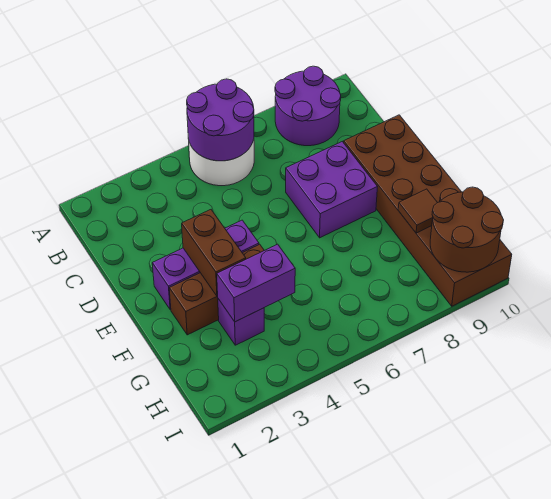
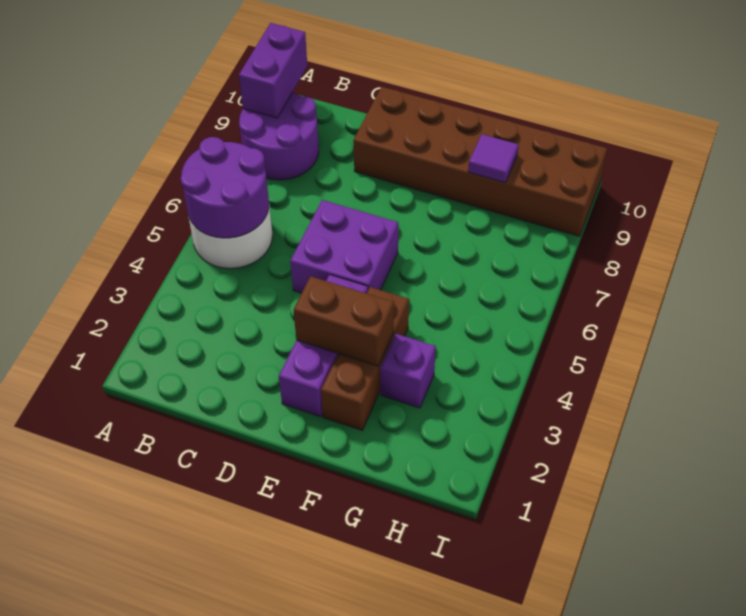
purple brick D7:E8 level 1 -> purple brick D5:E6 level 1
purple brick G3:G4 level 2 -> purple brick A9:A10 level 2
brown tile G9 level 2 -> purple tile G9 level 2
brown round brick H9:I10 level 2 -> none

